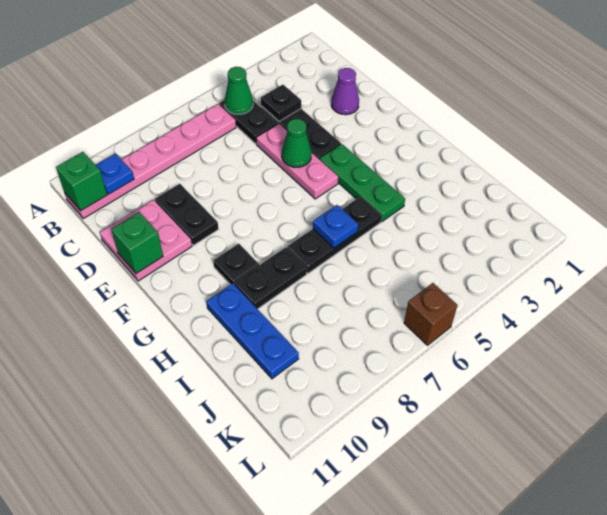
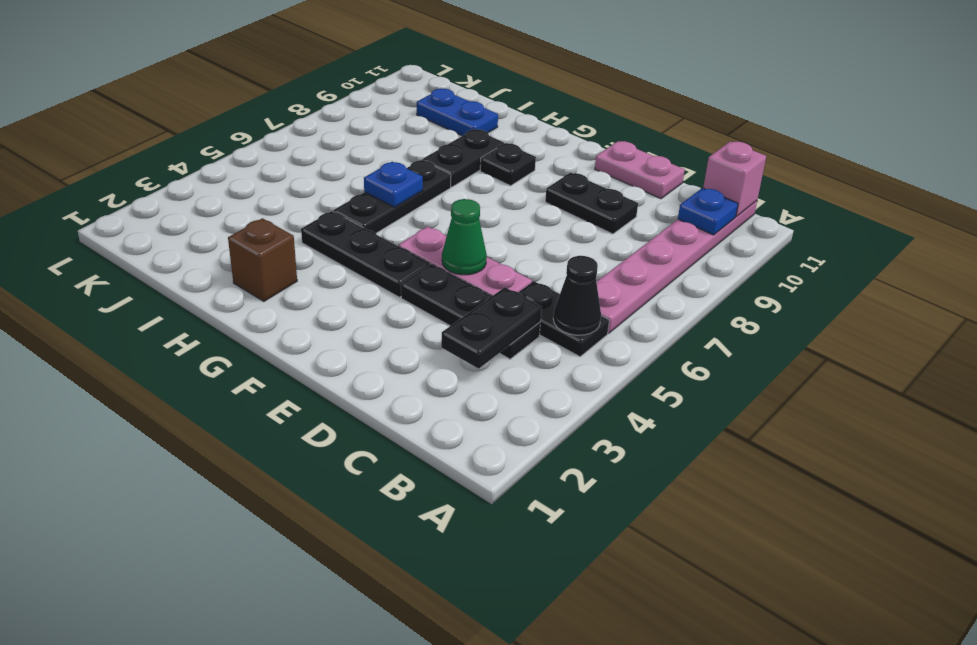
green cone B5 level 2 -> black cone B5 level 2
green brick B11 level 2 -> pink brick B11 level 2
black plate C4 level 2 -> black plate C3:C4 level 2
purple cone D2 level 1 -> none
pink plate D10:E11 level 1 -> pink plate D11:E11 level 1
green brick E11 level 2 -> none
green plate F4:H4 level 1 -> black plate F4:H4 level 1
blue plate H10:J10 level 1 -> blue plate I10:J10 level 1
brown brick L6 level 1 -> brown brick H2 level 1

